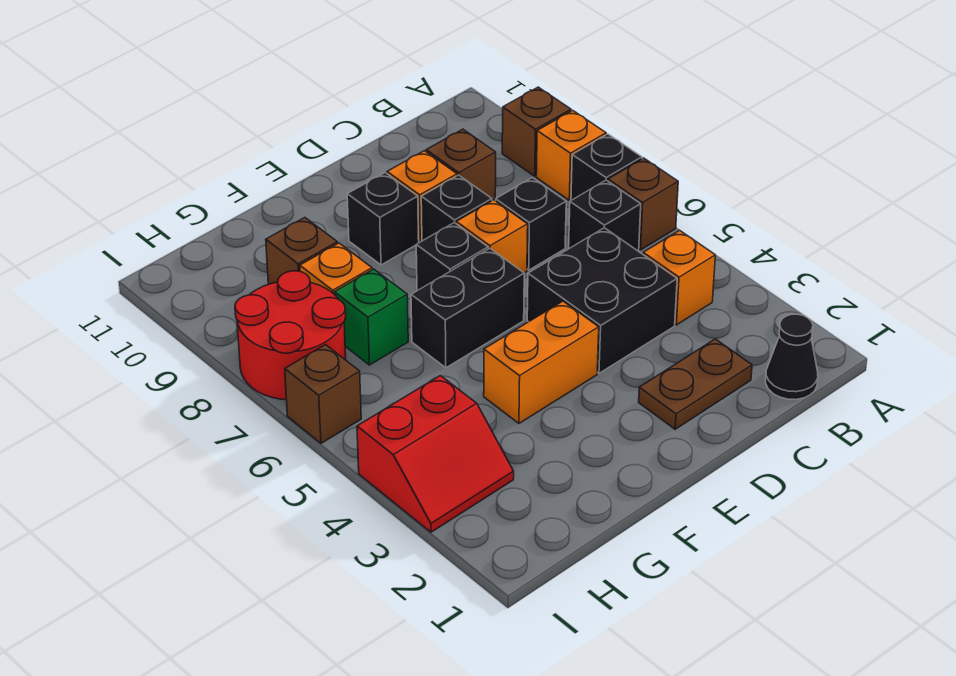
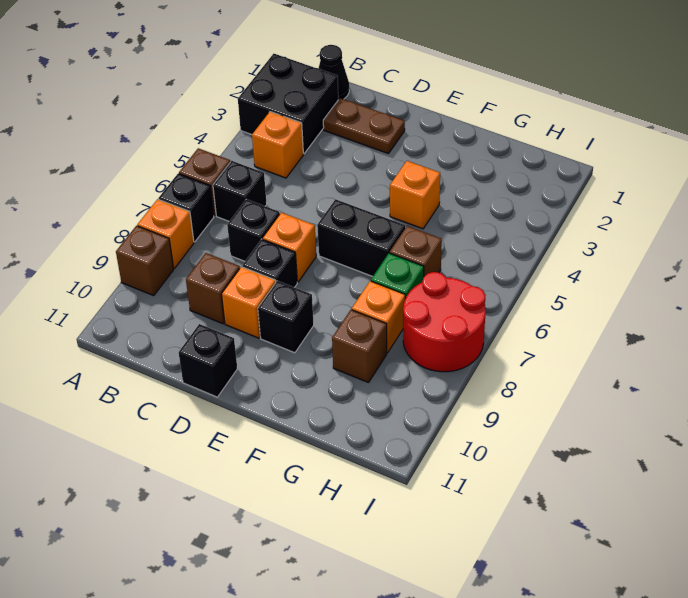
black brick C4:D5 level 1 -> black brick A2:B3 level 1
orange brick E4:F4 level 1 -> orange brick F4 level 1
black brick E7 level 1 -> black brick D11 level 1
red slope H3:I4 level 1 top 4 -> none
brown brick I6 level 1 -> brown brick G6 level 1

